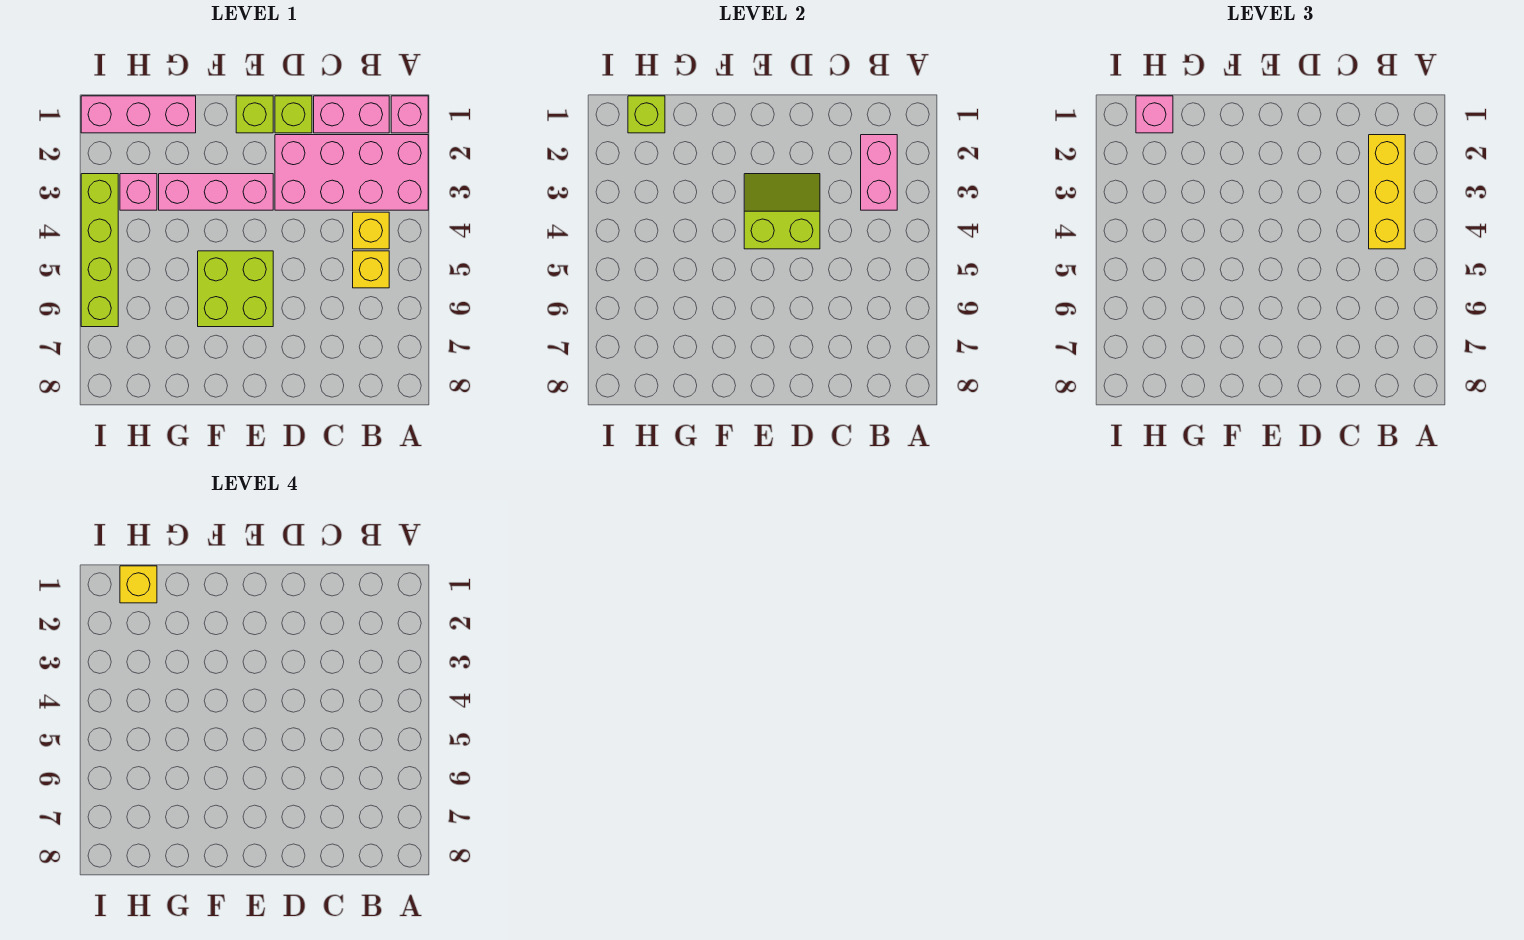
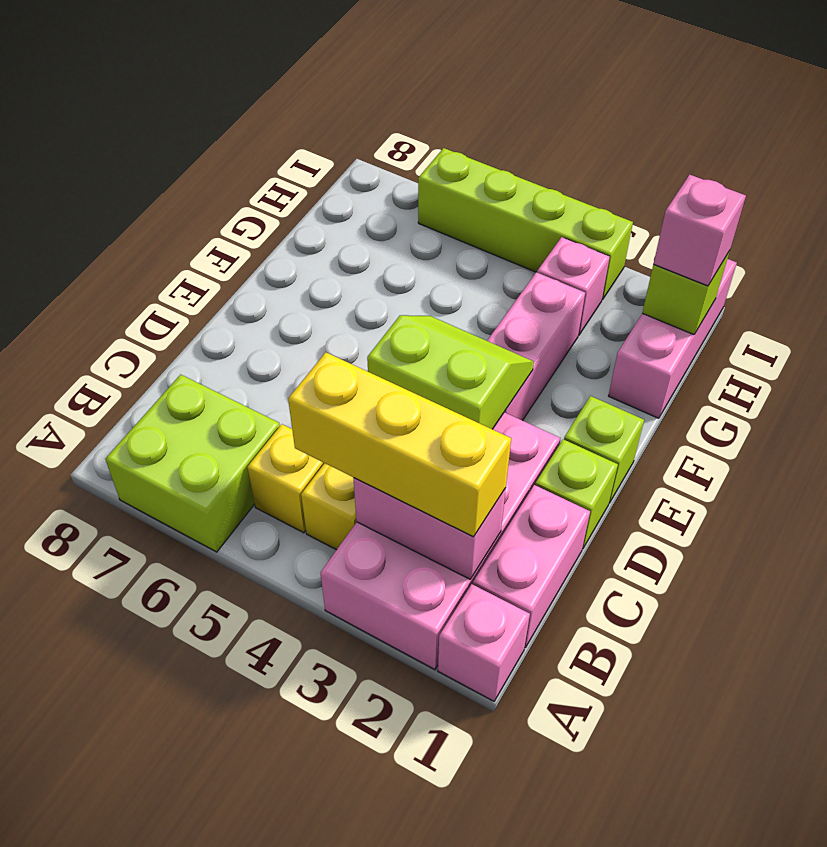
lime slope D3:E4 level 2 top 4 -> lime slope D3:E4 level 2 top D
lime brick E5:F6 level 1 -> lime brick A6:B7 level 1
yellow brick H1 level 4 -> none

